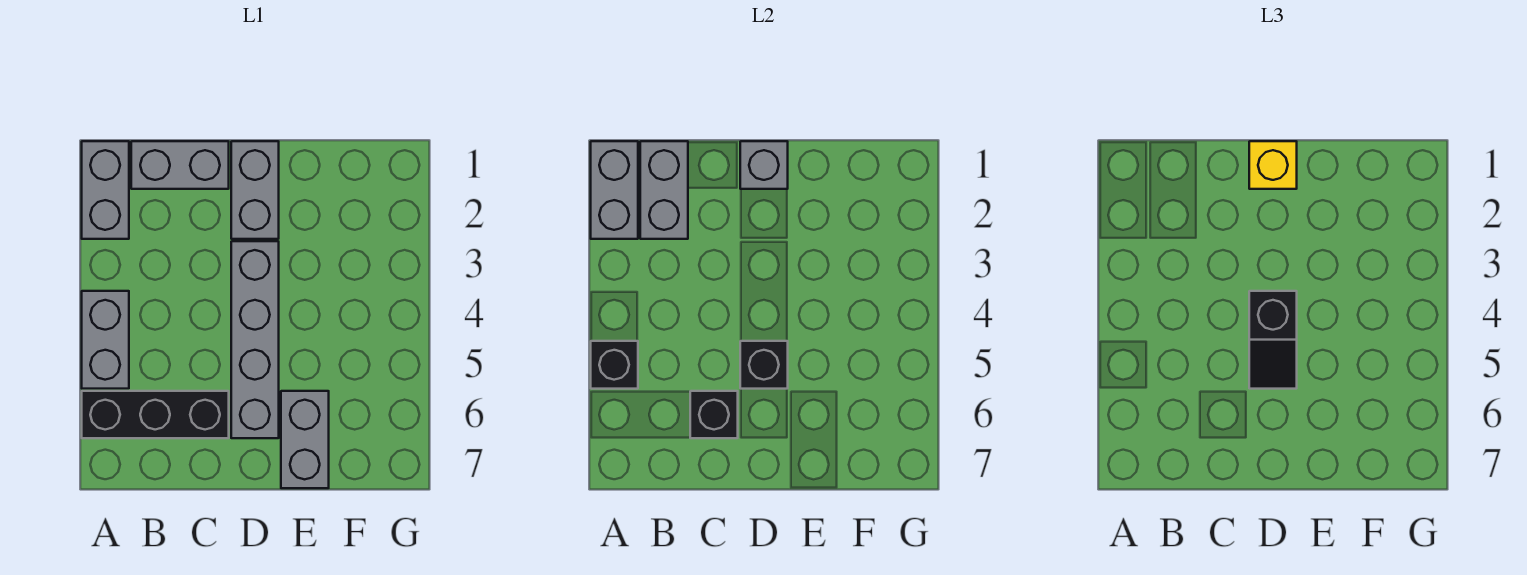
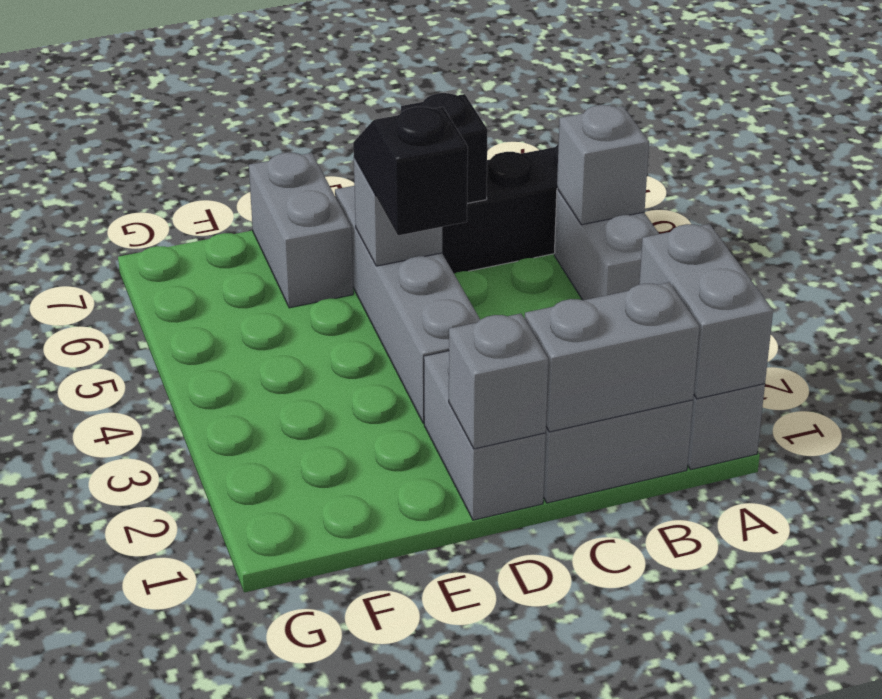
black brick A5 level 2 -> grey brick A5 level 2
grey brick B1:B2 level 2 -> grey brick B1:C1 level 2
yellow brick D1 level 3 -> none
black brick D5 level 2 -> grey brick D5 level 2

